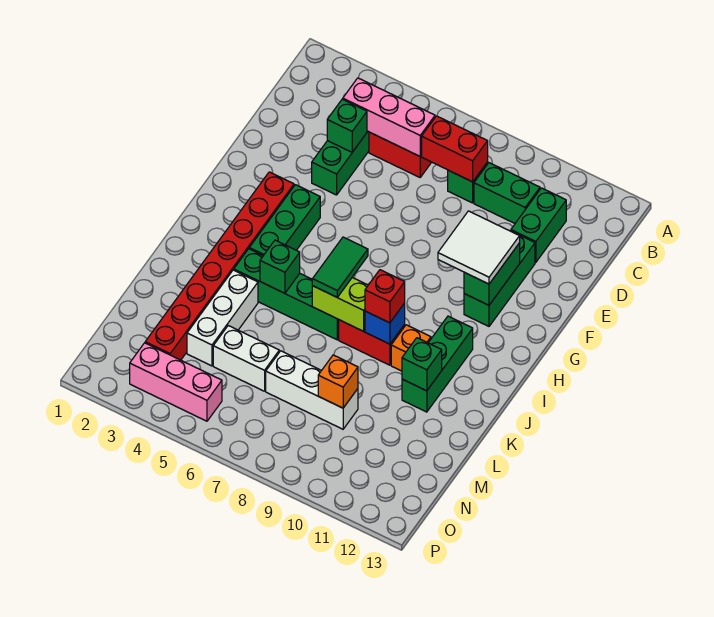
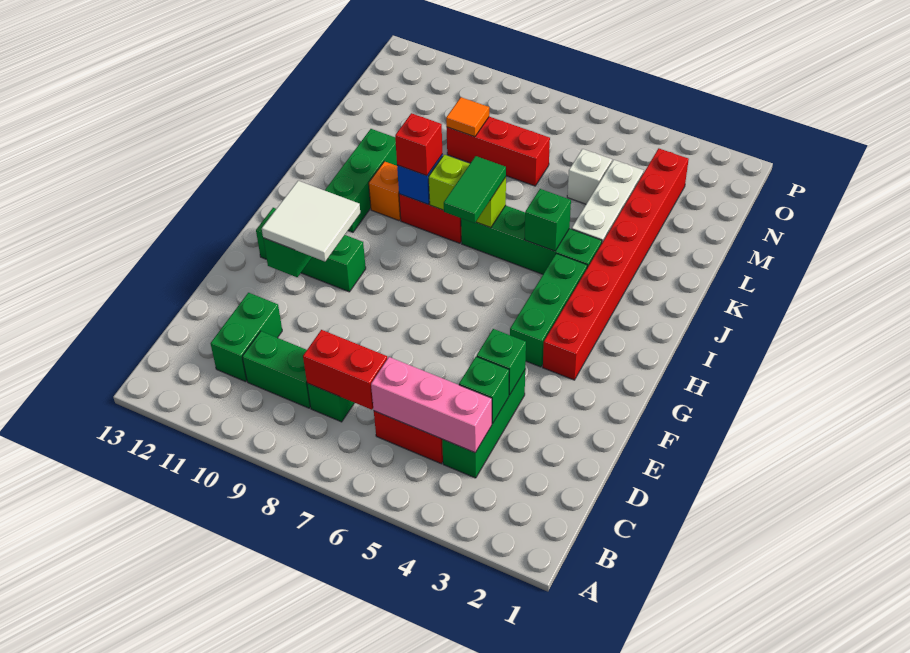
green brick E11:G11 level 1 -> green brick G10:G12 level 1
green brick K11 level 2 -> green brick E4 level 2
white brick M5:M6 level 1 -> white brick M5 level 1
white brick M7:M9 level 1 -> red brick M7:M9 level 1
orange brick M9 level 2 -> orange tile M9 level 2
pink brick O3:O5 level 1 -> none

